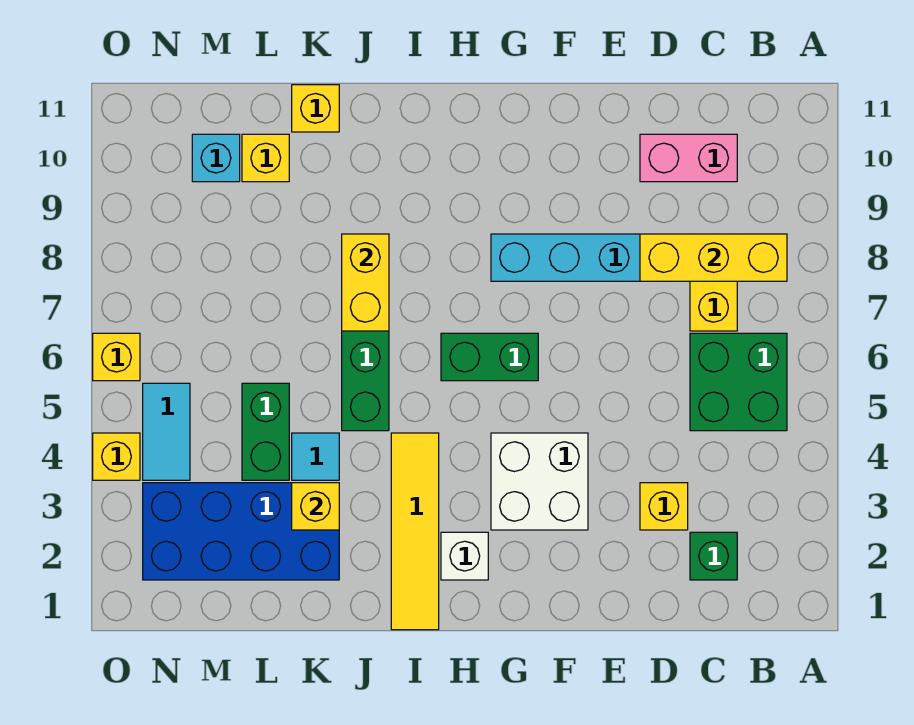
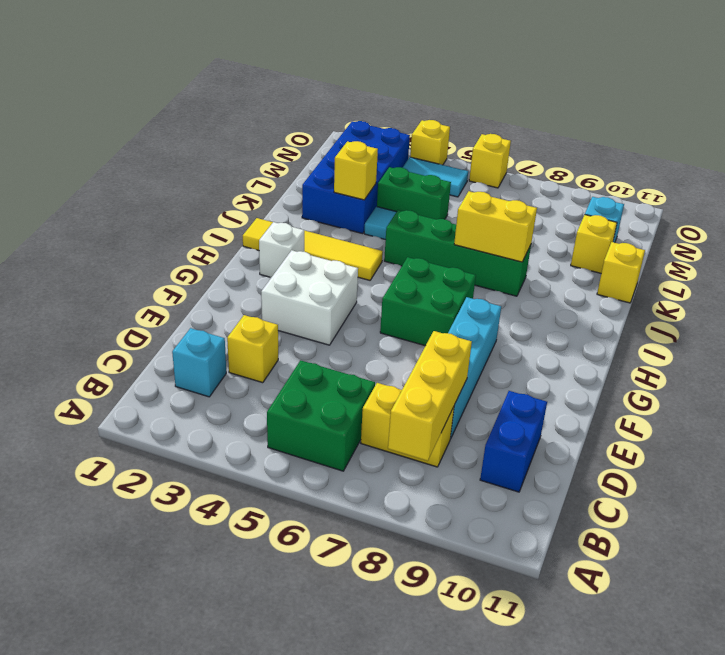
green brick C2 level 1 -> cyan brick C2 level 1
pink brick C10:D10 level 1 -> blue brick C10:D10 level 1
green brick G6:H6 level 1 -> green brick G6:H7 level 1

